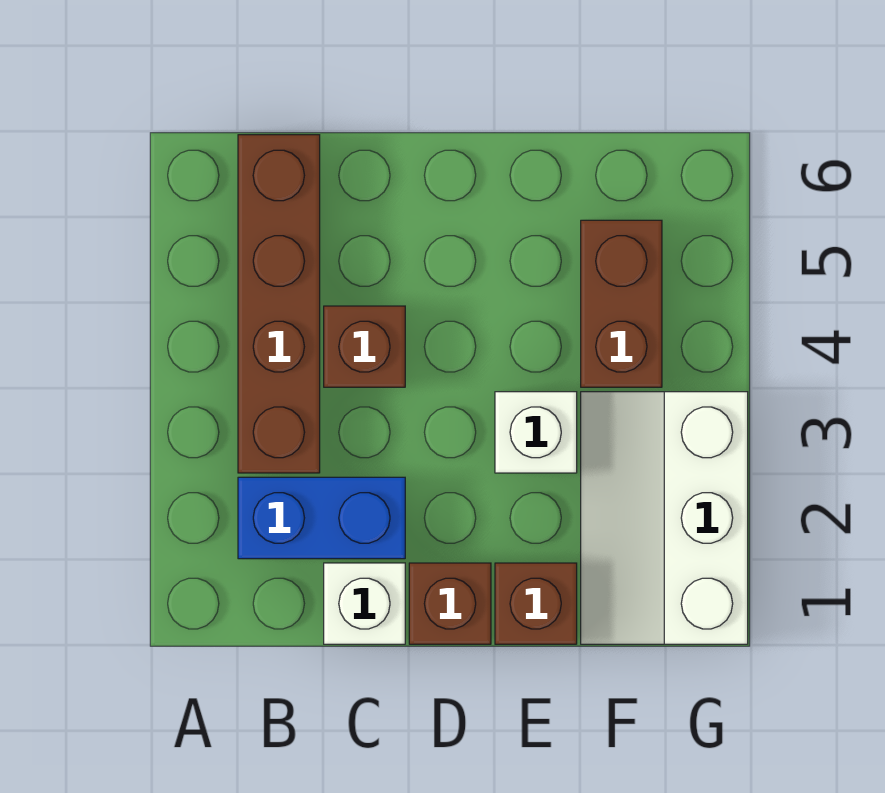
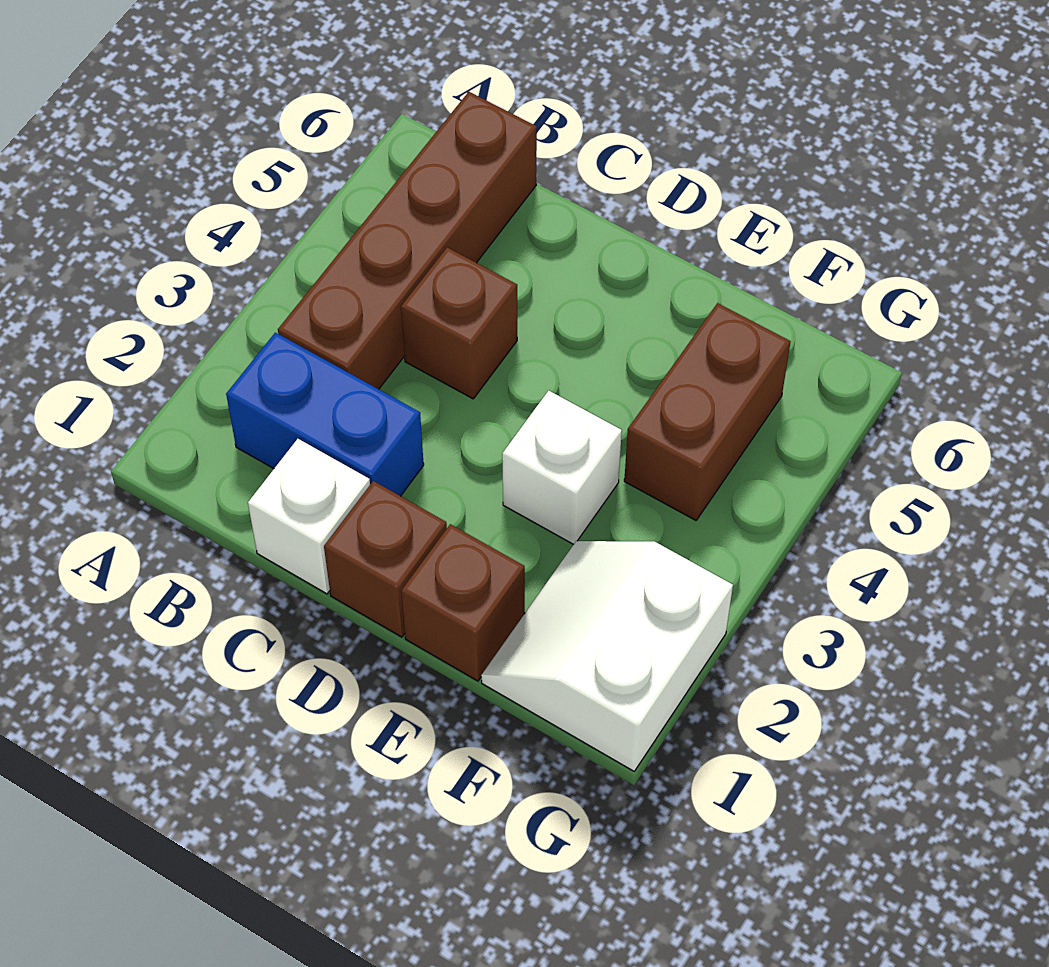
white slope F1:G3 level 1 top G -> white slope F1:G2 level 1 top G

